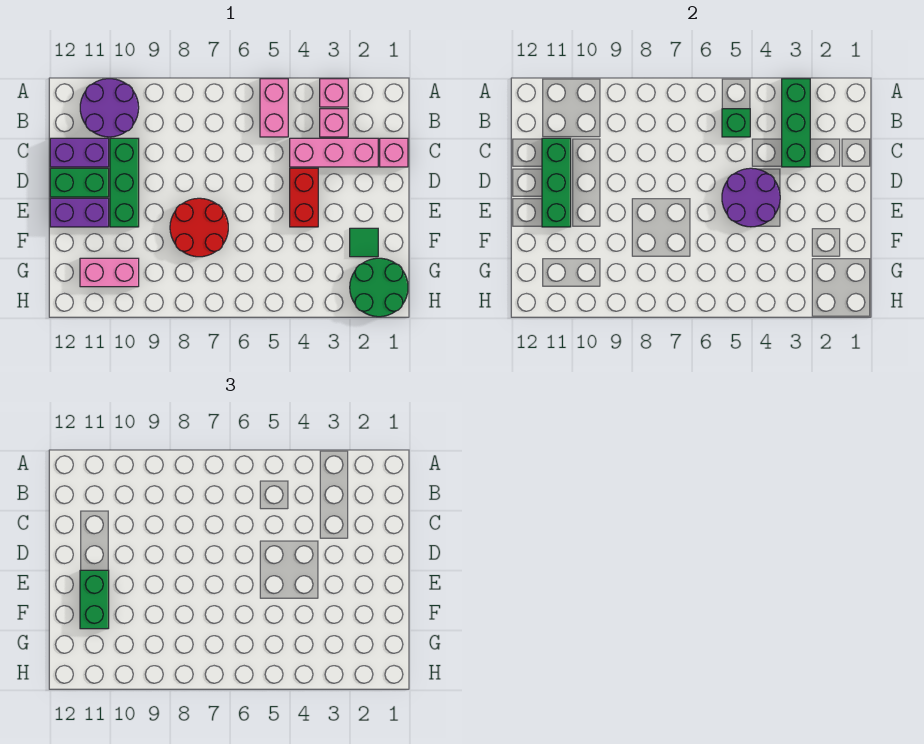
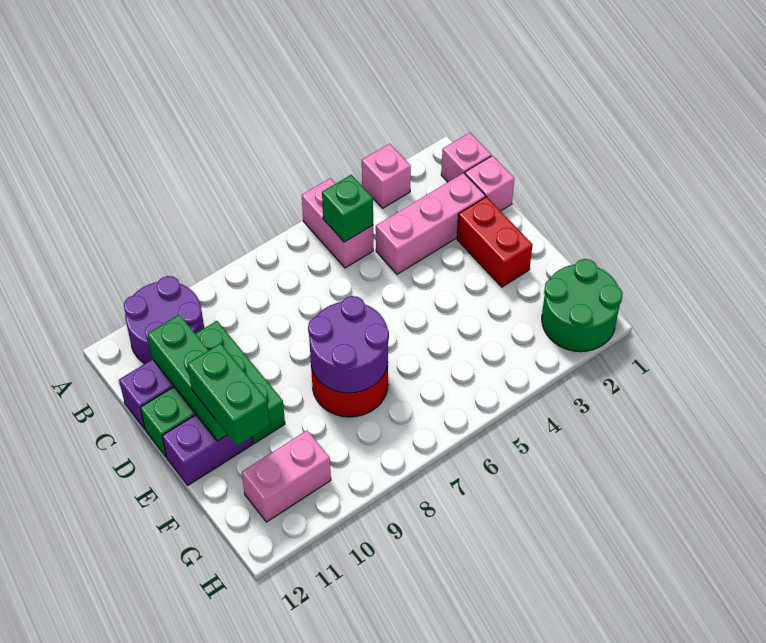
green brick A3:C3 level 2 -> none
pink brick B3 level 1 -> pink brick B1 level 1
red brick D4:E4 level 1 -> red brick D2:E2 level 1
purple round brick D4:E5 level 2 -> purple round brick E7:F8 level 2
green tile F2 level 1 -> none

